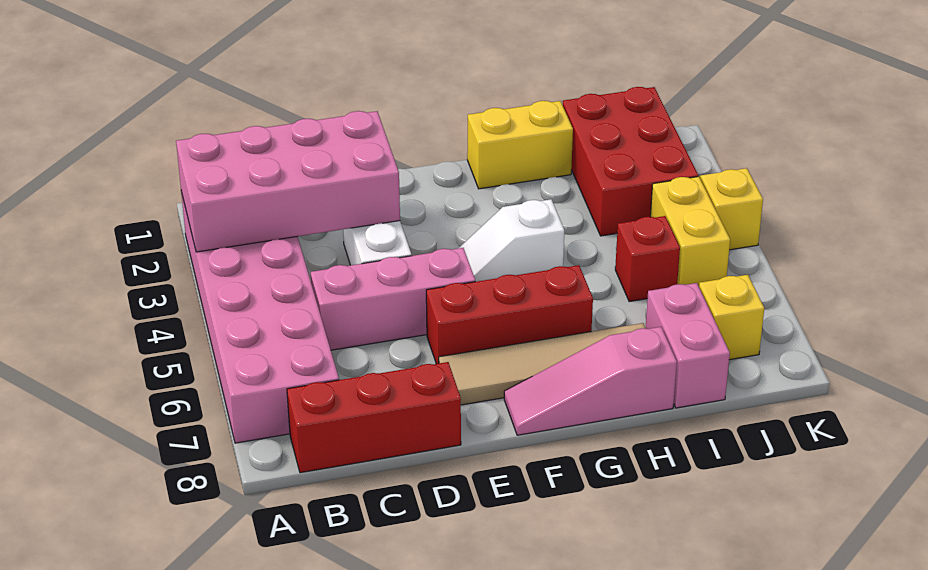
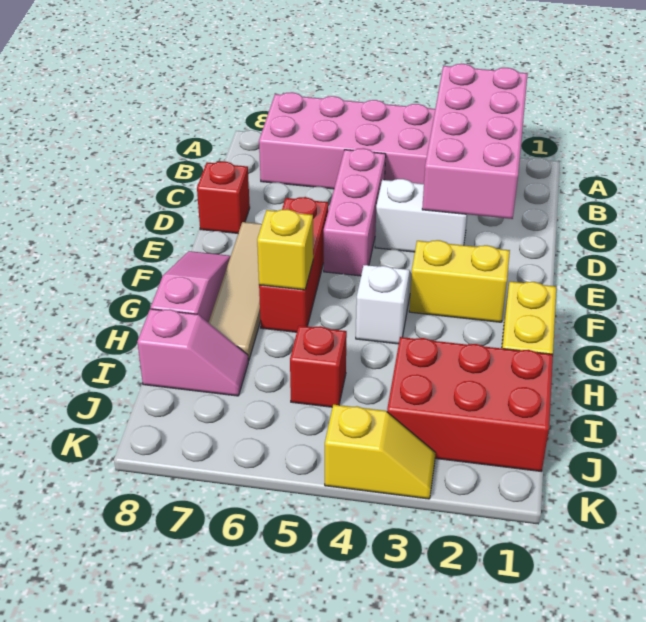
red brick B8:D8 level 1 -> red brick D8 level 1
pink brick I7:I8 level 1 -> pink slope I7:I8 level 1 top 8
yellow brick J4:J5 level 1 -> yellow brick F2:F3 level 1
yellow brick J7 level 1 -> yellow brick G6 level 2

